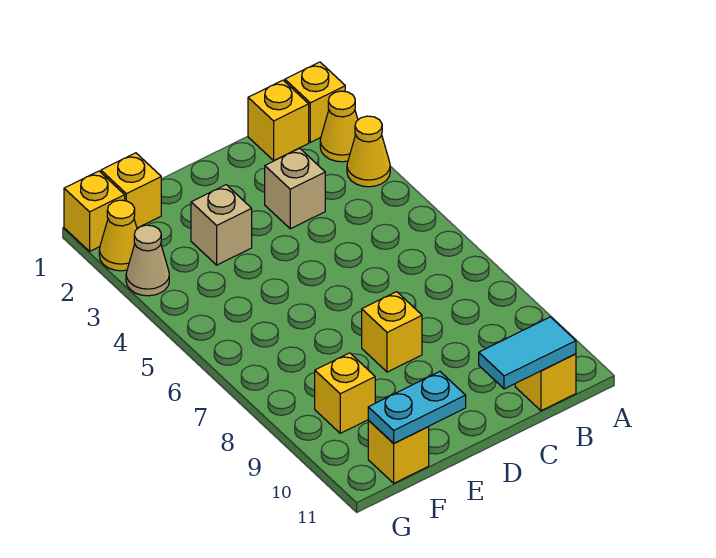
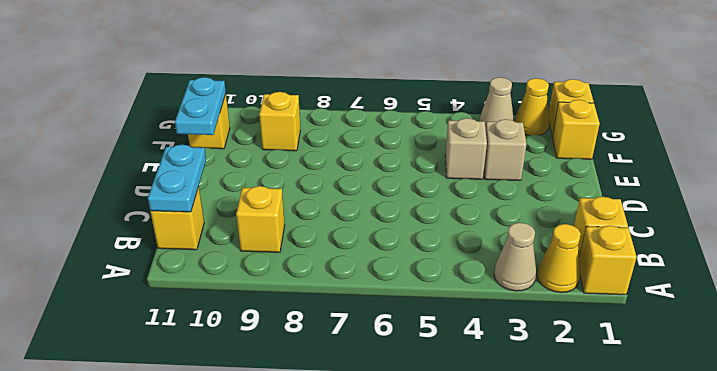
yellow cone A3 level 1 -> tan cone A3 level 1
cyan tile B11:C11 level 2 -> cyan plate B11:C11 level 2
tan brick C3 level 1 -> tan brick E4 level 1
yellow brick D8 level 1 -> yellow brick B9 level 1

